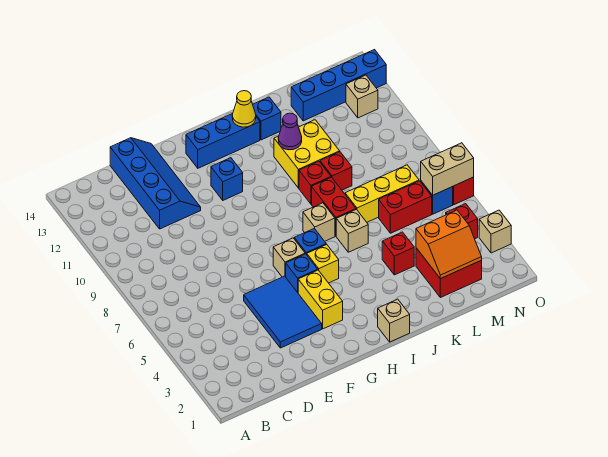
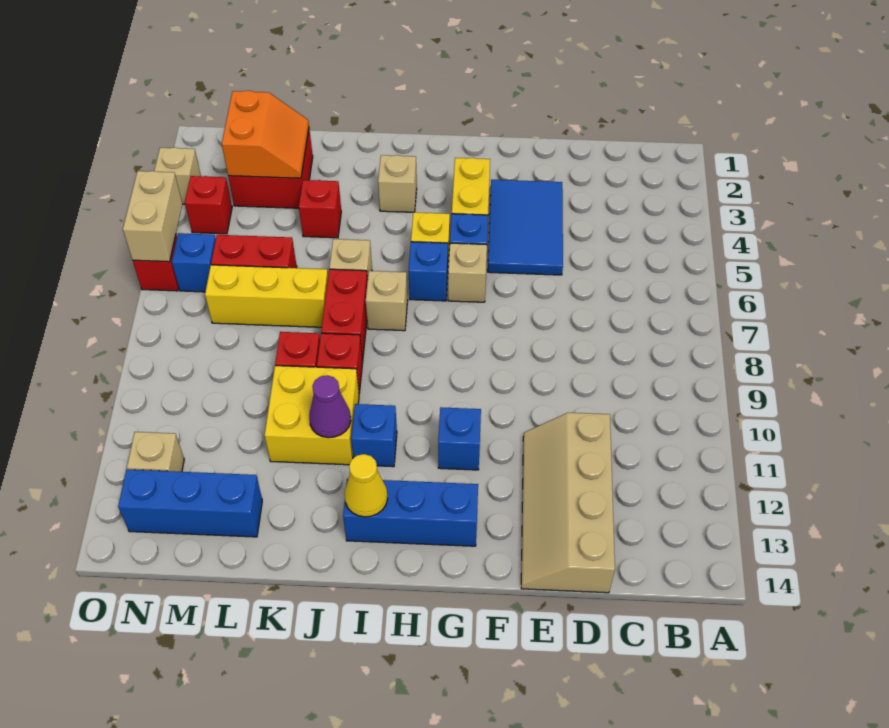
blue slope D11:E14 level 1 top D -> tan slope D11:E14 level 1 top D
tan brick I1 level 1 -> tan brick I3 level 1
blue brick J13 level 1 -> blue brick I11 level 1
orange slope L2:M3 level 2 top 3 -> orange slope L2:M3 level 2 top M
blue brick L13:O13 level 1 -> blue brick L13:N13 level 1
tan brick N6:O6 level 2 -> tan brick O5:O6 level 2

